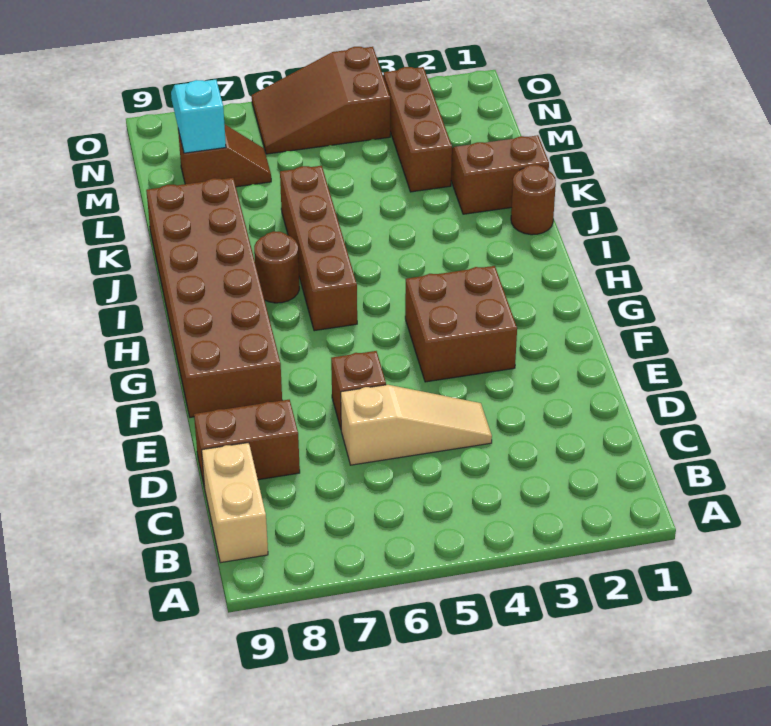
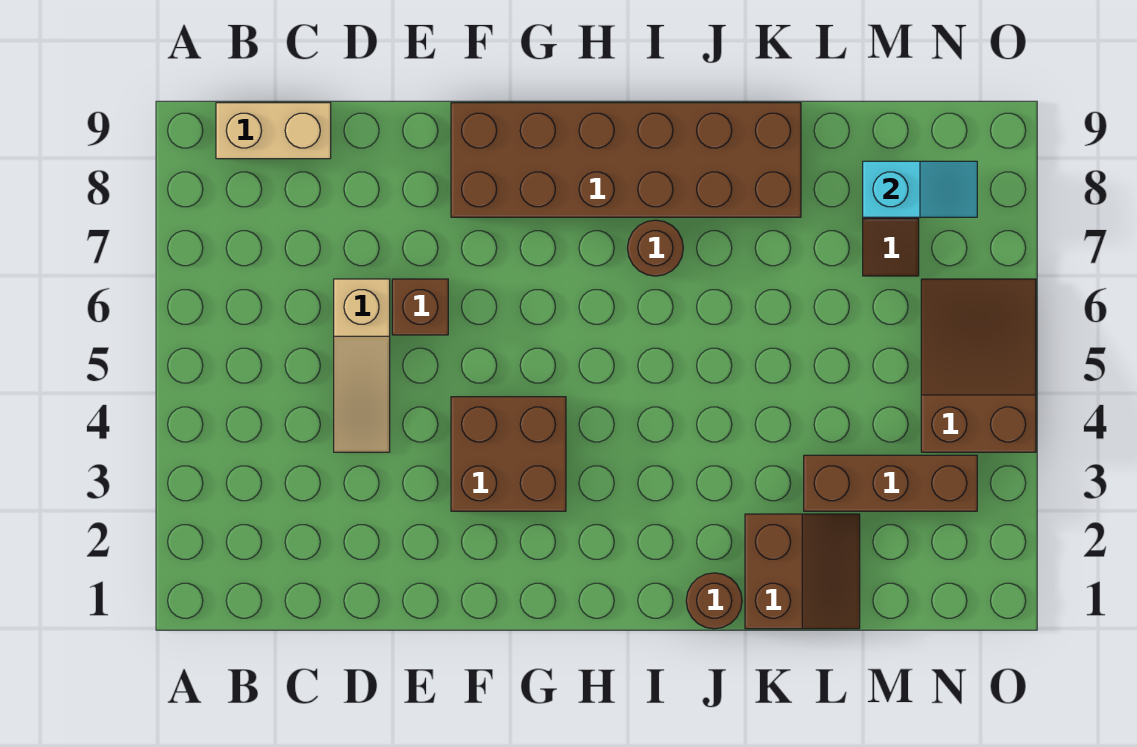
brown brick D8:D9 level 1 -> none
brown brick H6:K6 level 1 -> none

